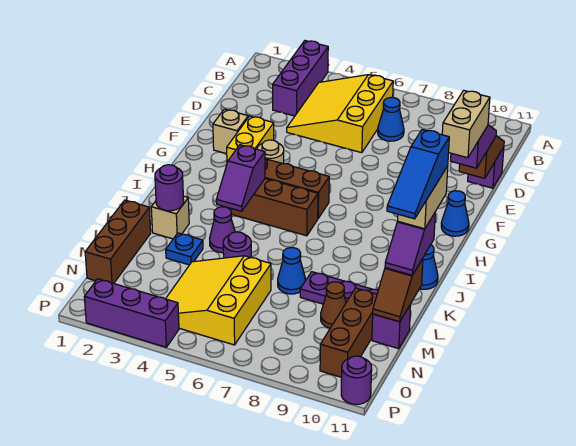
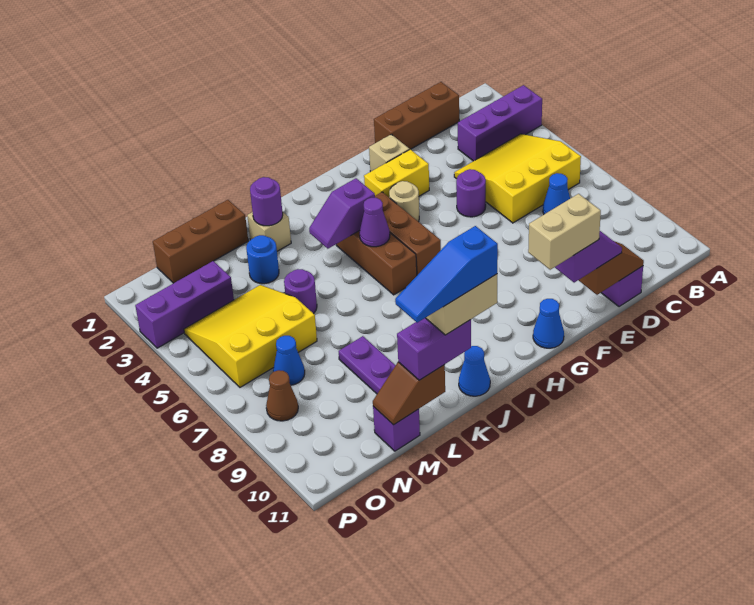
purple cone K4 level 1 -> purple cone I5 level 2
purple slope K11:L11 level 3 top K -> purple brick K11:L11 level 3
blue plate L3 level 1 -> blue round brick L3 level 1
blue cone L7 level 1 -> blue cone N7 level 1
brown cone M9 level 1 -> brown cone O8 level 1
brown brick M10:O10 level 1 -> brown brick C1:E1 level 1
purple brick P2:P4 level 1 -> purple brick N3:P3 level 1
purple round brick P11 level 1 -> purple round brick E5 level 1

